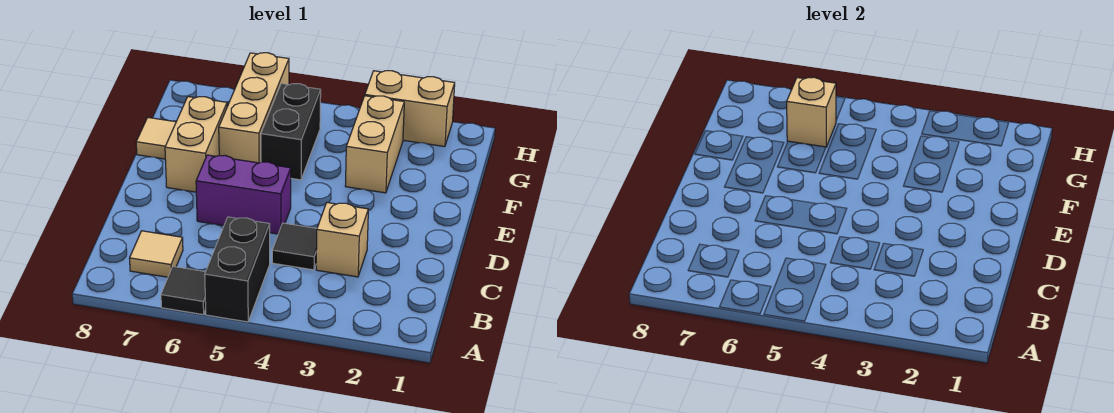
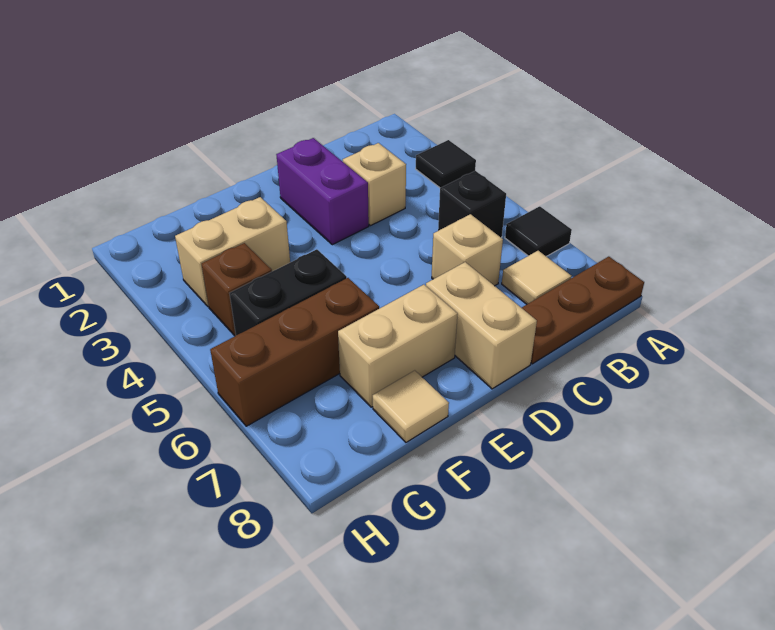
black brick A5:B5 level 1 -> black brick B5 level 1
none -> brown plate A8:C8 level 1
black tile C4 level 1 -> black tile A3 level 1
purple brick D5:D6 level 1 -> purple brick D2:D3 level 1
tan brick F6:H6 level 1 -> brown brick F6:H6 level 1
none -> brown brick G4 level 1
tan brick G6 level 2 -> tan brick C6 level 1
tan brick H2:H3 level 1 -> tan brick D7:D8 level 1

